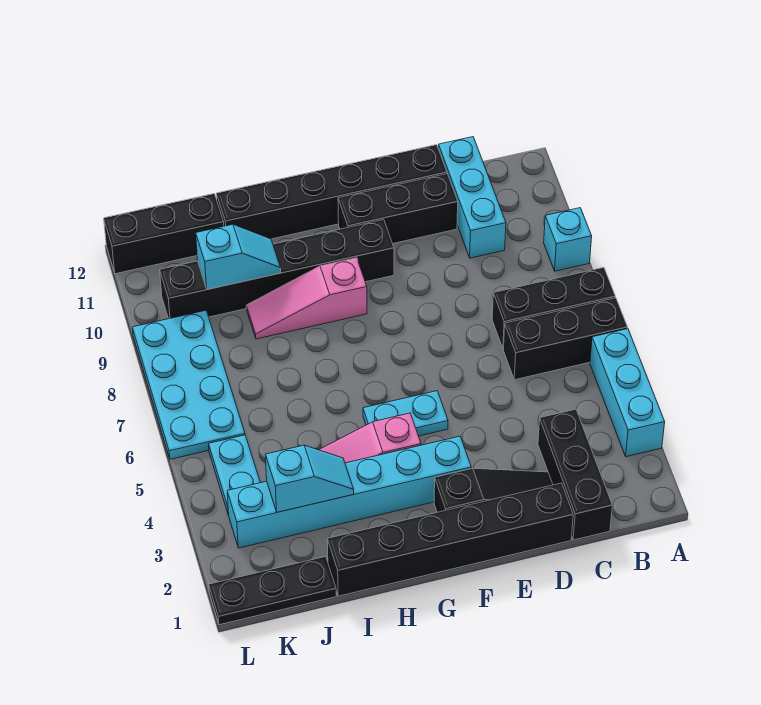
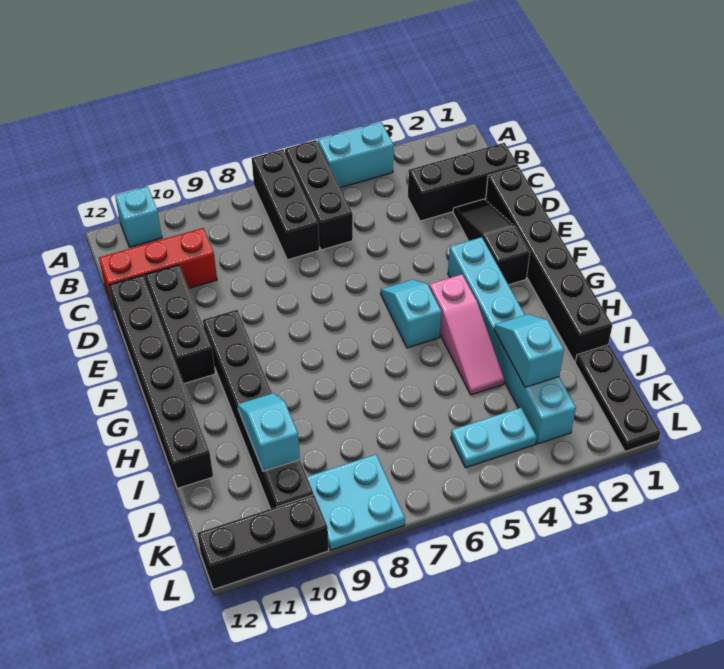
cyan brick A3:A5 level 1 -> cyan brick A4:A5 level 1
cyan brick A9 level 1 -> cyan brick A11 level 1
cyan brick C10:C12 level 1 -> red brick C10:C12 level 1
cyan plate F5:G5 level 1 -> cyan slope F5:G5 level 1 top G
pink slope G9:I9 level 1 top G -> none
black brick J12:L12 level 1 -> black brick L10:L12 level 1
cyan plate K6:L9 level 1 -> cyan plate K8:L9 level 1

